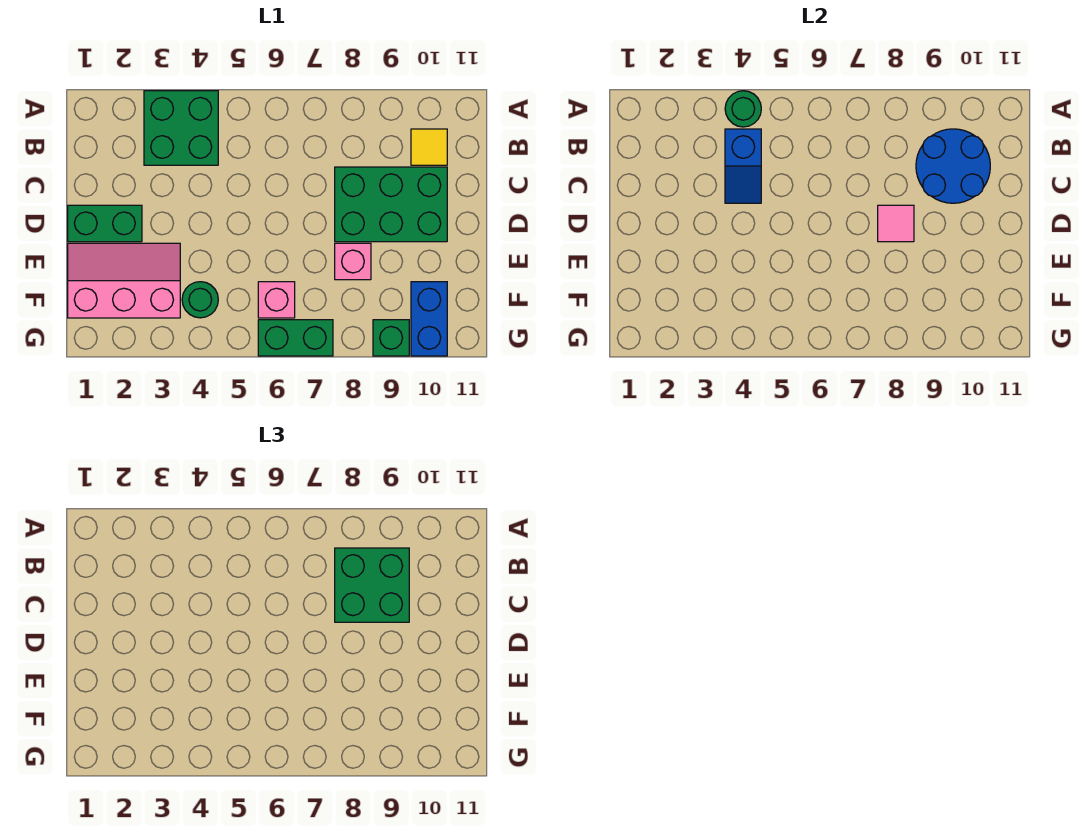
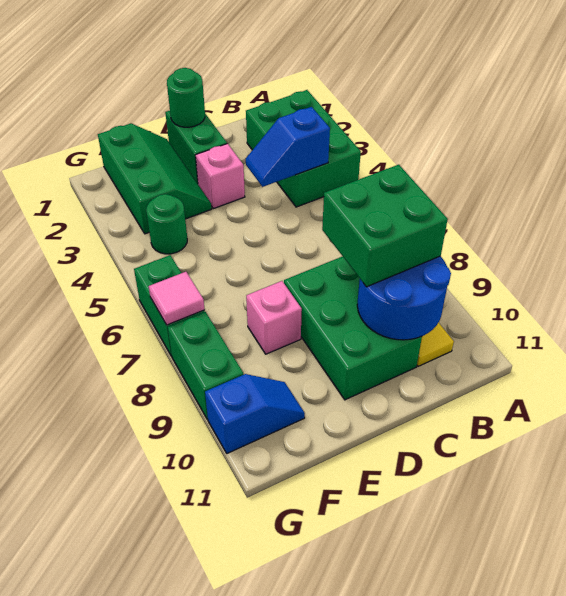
green brick A3:B4 level 1 -> green brick A2:B4 level 1
green round brick A4 level 2 -> green round brick D1 level 2
pink tile D8 level 2 -> pink tile G7 level 2
pink slope E1:F3 level 1 top F -> green slope E1:F3 level 1 top F
pink brick F6 level 1 -> pink brick D3 level 1
blue brick F10:G10 level 1 -> blue slope F10:G10 level 1 top G
green brick G9 level 1 -> green brick G8:G9 level 1

